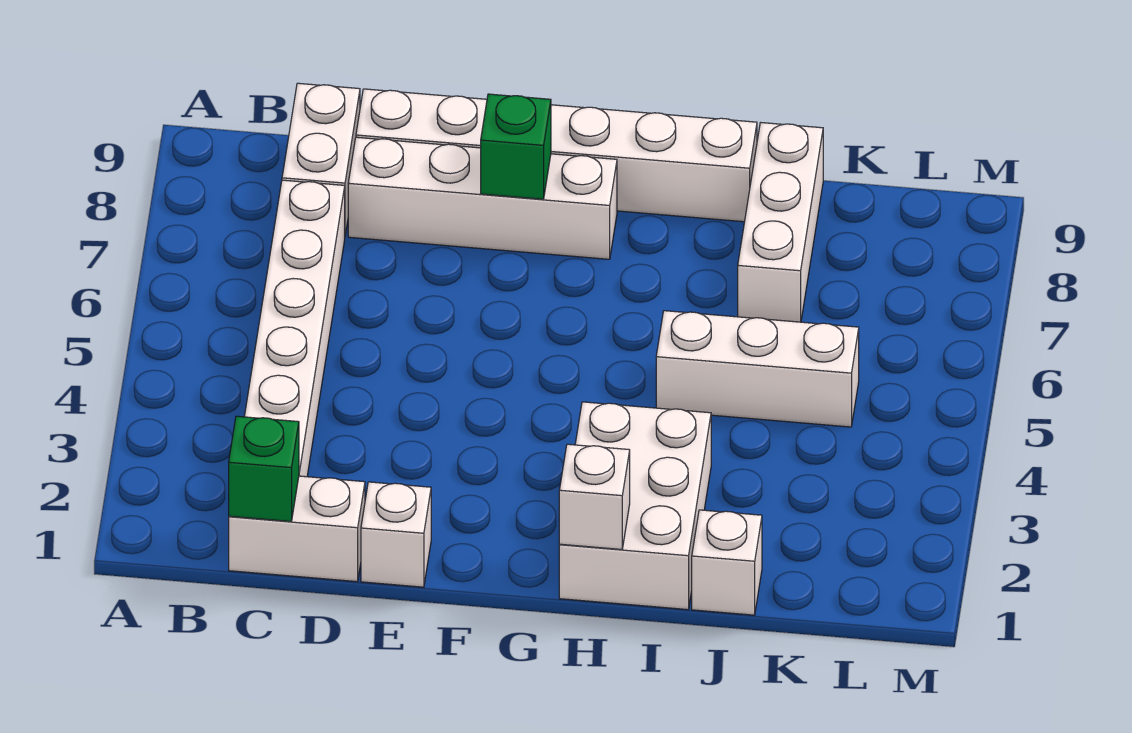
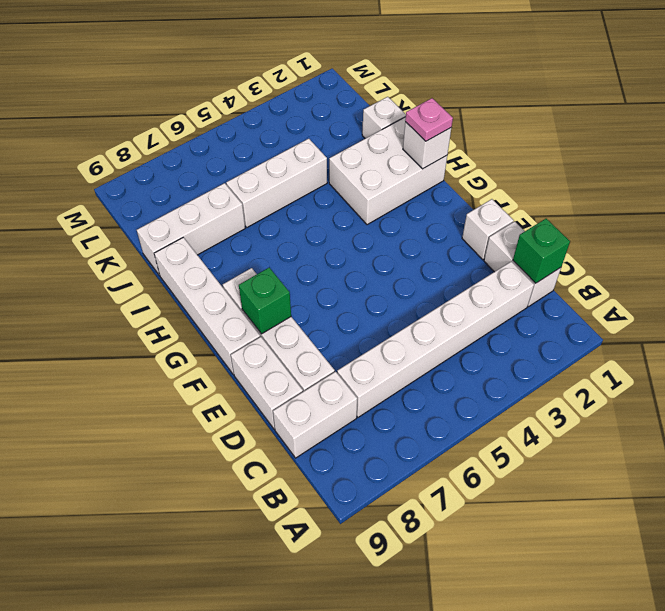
none -> pink plate H1 level 3
white brick I5:K5 level 1 -> white brick J4:J6 level 1

